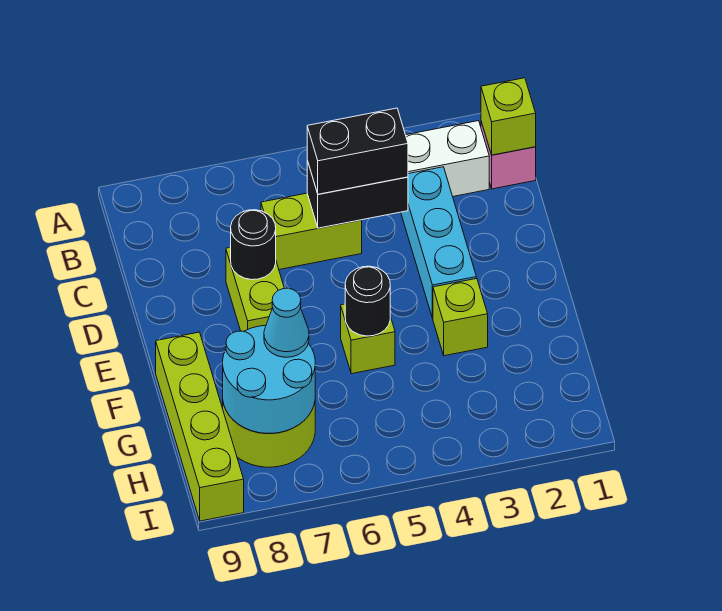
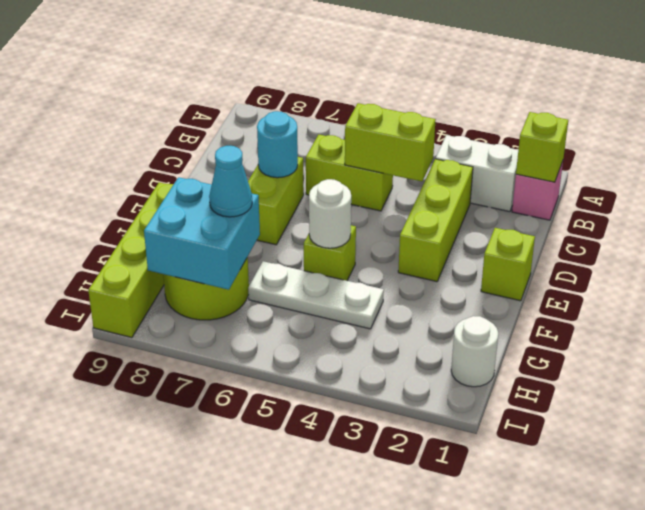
cyan brick C3:E3 level 1 -> lime brick C3:E3 level 1
black brick C4:C5 level 2 -> lime brick C4:C5 level 2
black brick C4:C5 level 3 -> none
black round brick D7 level 2 -> cyan round brick D7 level 2
lime brick F3 level 1 -> lime brick E1 level 1
black round brick F5 level 2 -> white round brick F5 level 2
none -> white plate G4:G6 level 1
cyan round brick G7:H8 level 2 -> cyan brick G7:H8 level 2
none -> white round brick H1 level 1

